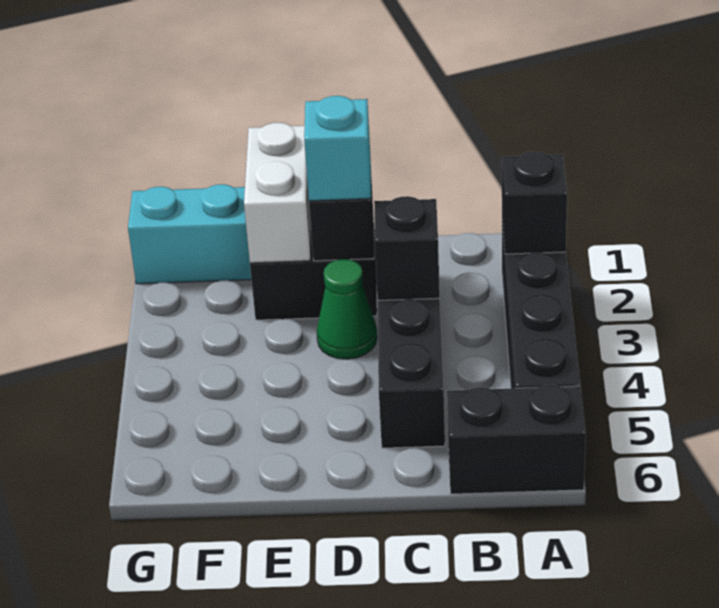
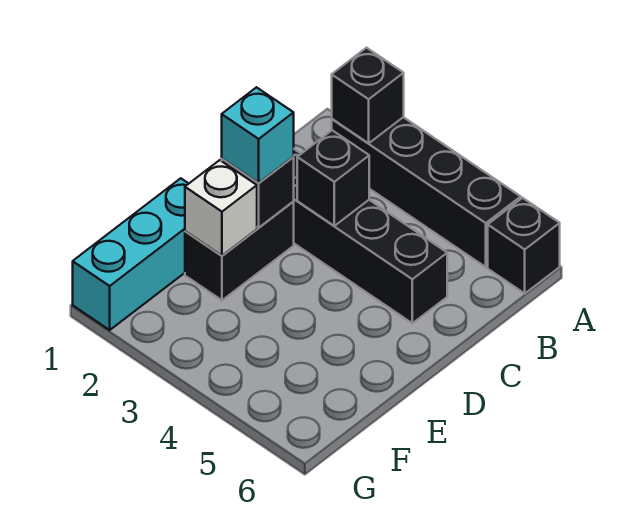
black brick A6:B6 level 1 -> black brick A6 level 1
green cone D3 level 1 -> none
white brick E1:E2 level 2 -> white brick E2 level 2

